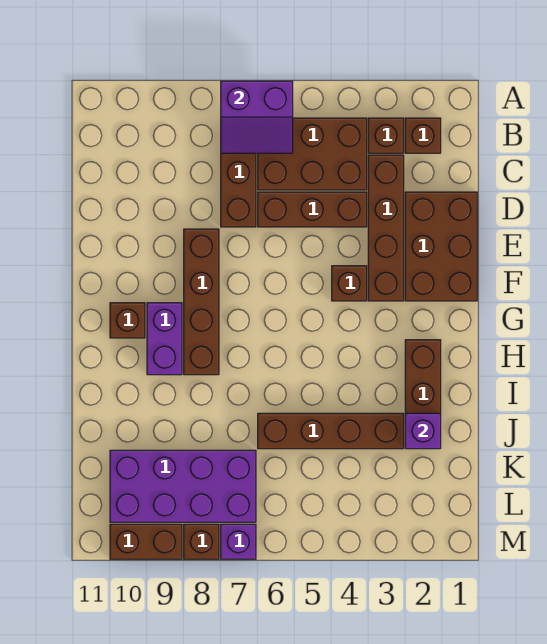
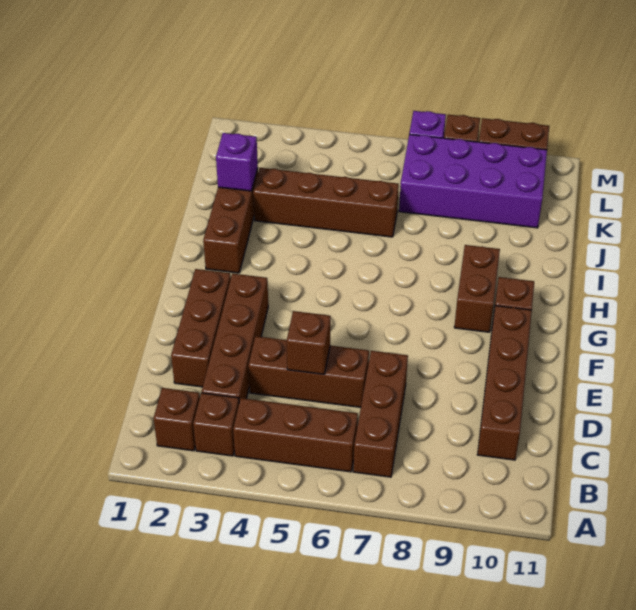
purple slope A6:B7 level 2 top A -> none
brown brick B4:C6 level 1 -> brown brick B4:B6 level 1
brown brick D1:F2 level 1 -> brown brick D2:F2 level 1
brown brick E8:H8 level 1 -> brown brick C10:F10 level 1
brown brick F4 level 1 -> brown brick D5 level 2
purple brick G9:H9 level 1 -> brown brick G9:H9 level 1

